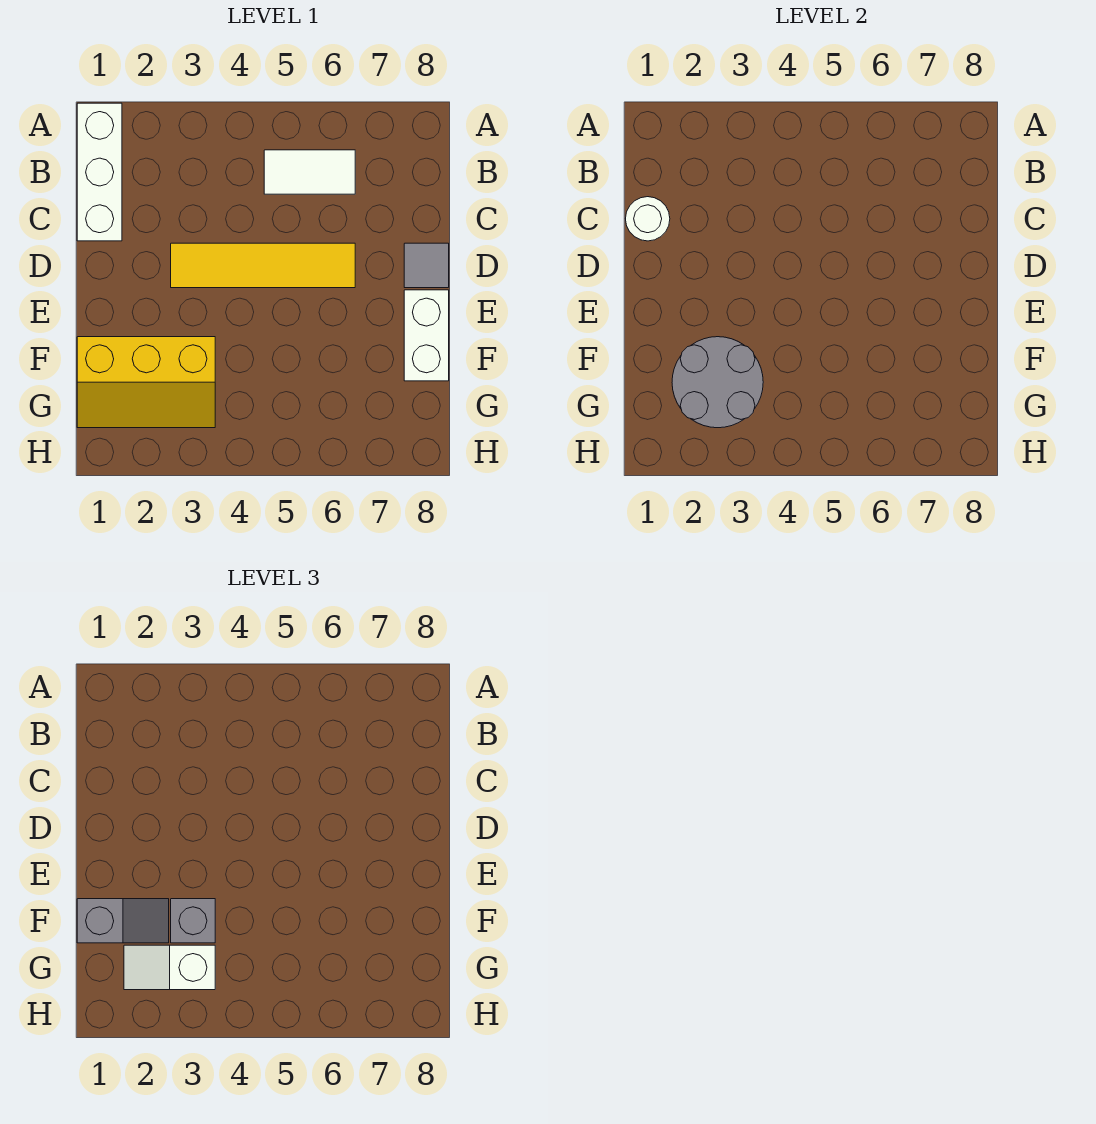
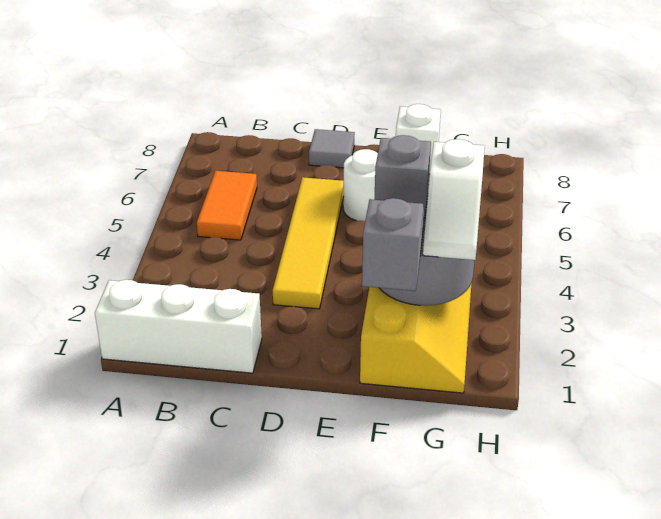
white tile B5:B6 level 1 -> orange tile B5:B6 level 1
white round brick C1 level 2 -> white round brick E6 level 1
white brick E8:F8 level 1 -> white brick F8 level 1

